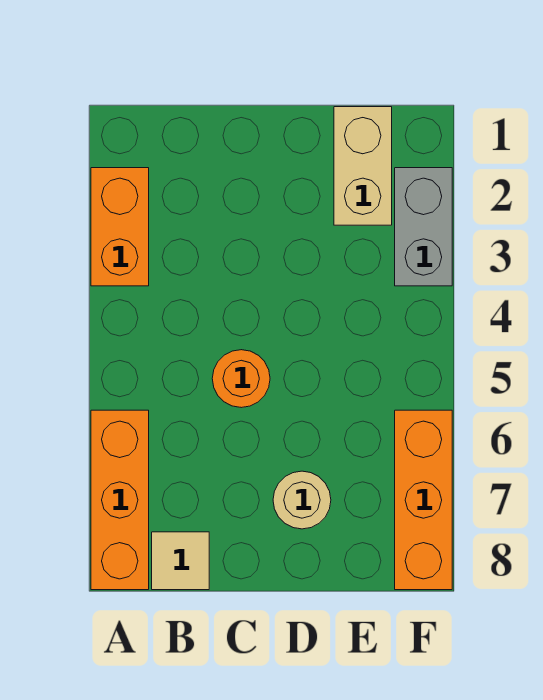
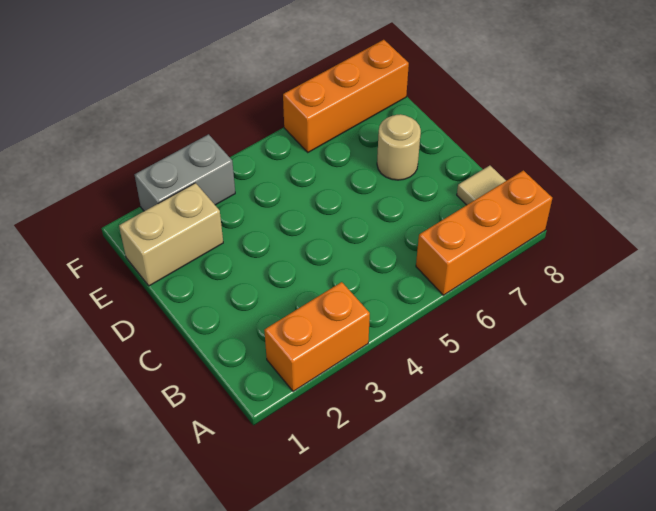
orange round brick C5 level 1 -> none

